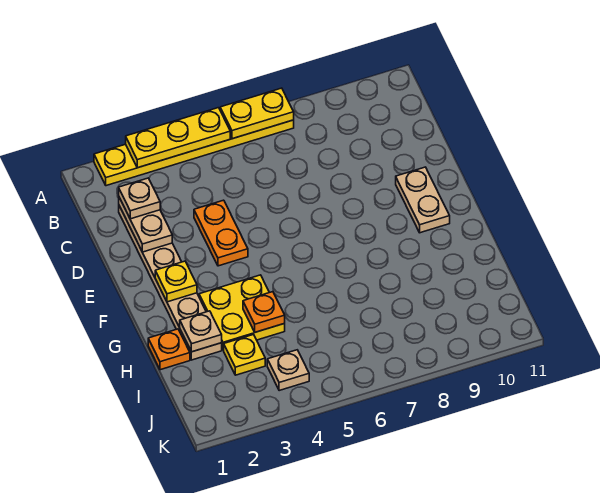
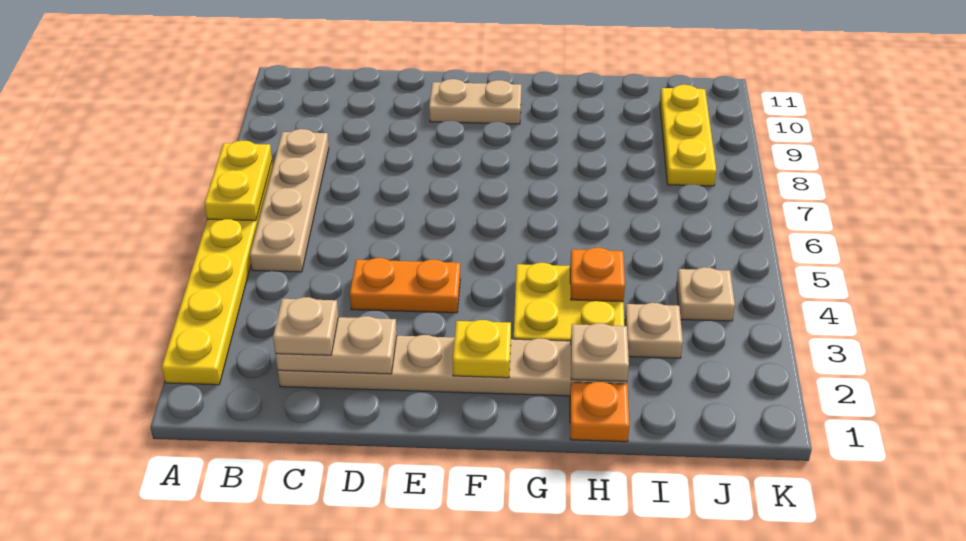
yellow plate A3:A5 level 2 -> yellow plate J8:J10 level 1
none -> tan plate B5:B8 level 1
yellow plate I3 level 1 -> tan plate I3 level 1

